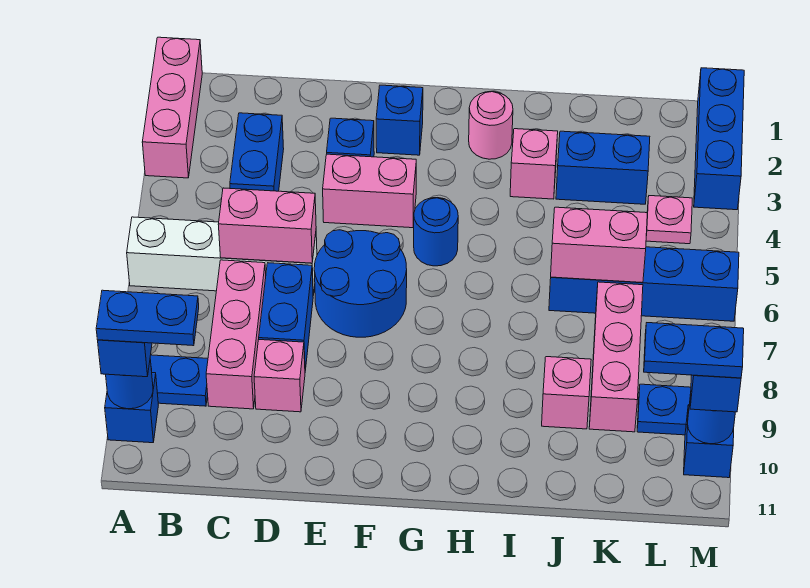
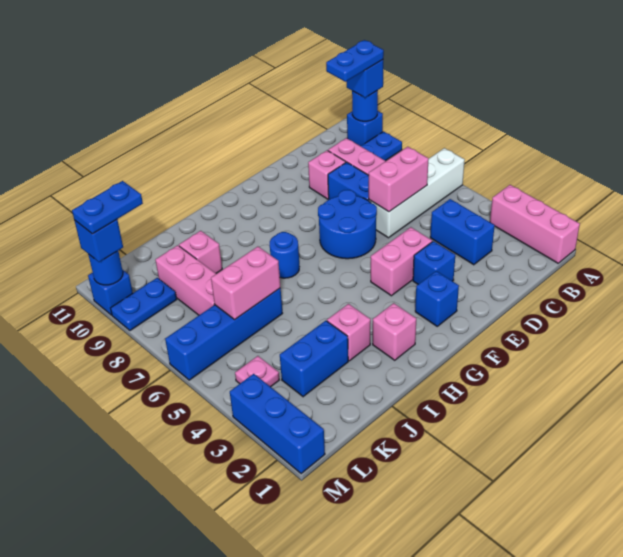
blue round brick G5 level 1 -> blue round brick H7 level 1
pink round brick H2 level 1 -> pink brick H2 level 1

